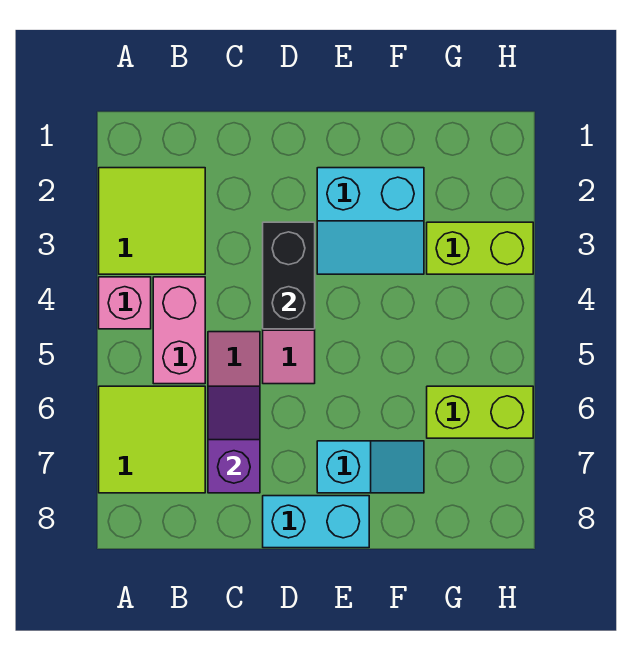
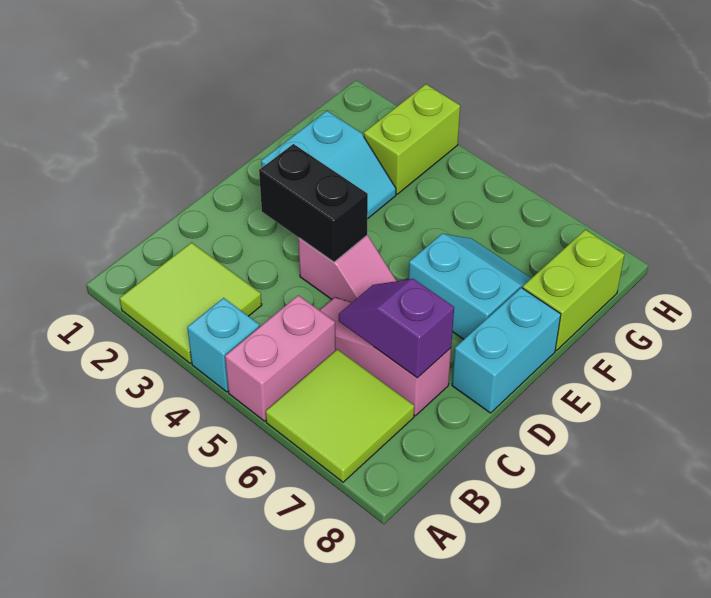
pink brick A4 level 1 -> cyan brick A4 level 1
pink brick B4:B5 level 1 -> pink brick A5:B5 level 1
cyan slope E7:F7 level 1 top E -> cyan slope E6:F7 level 1 top E
lime brick G6:H6 level 1 -> lime brick F8:G8 level 1

